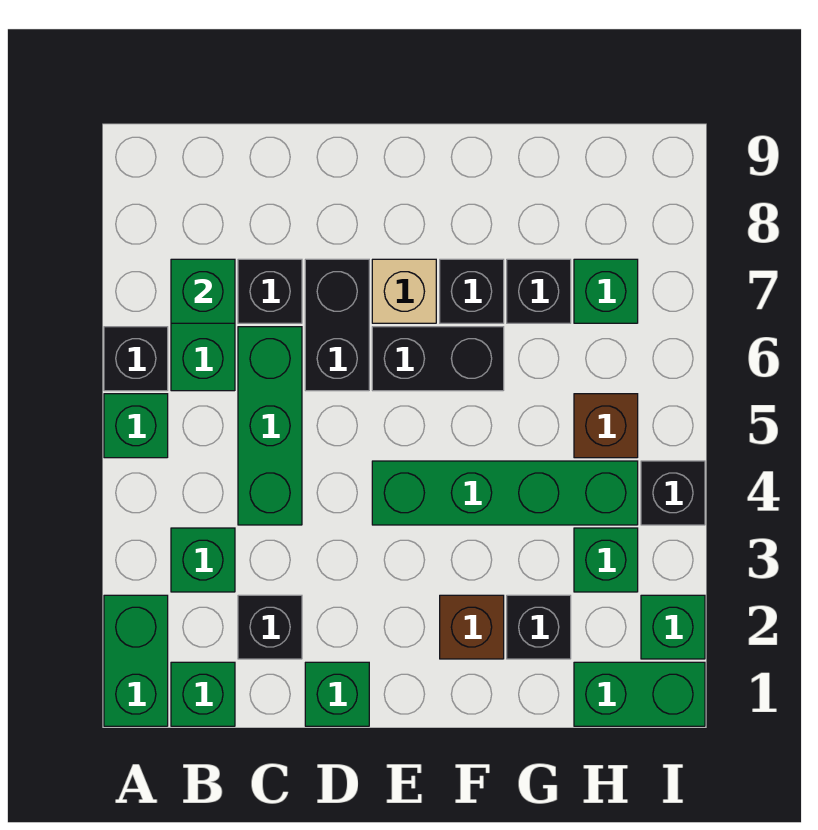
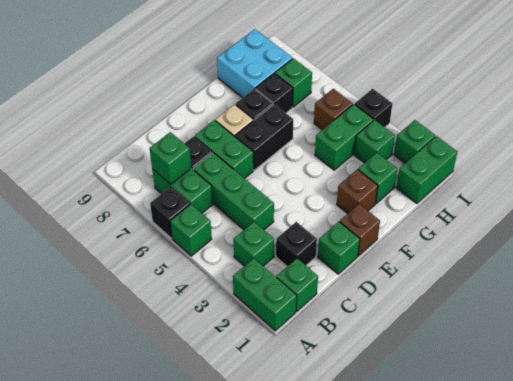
black brick D6:D7 level 1 -> green brick D6:D7 level 1
none -> brown brick E1 level 1
green brick E4:H4 level 1 -> green brick G4:H4 level 1
black brick G2 level 1 -> green brick G2 level 1
none -> cyan brick G8:H9 level 1

